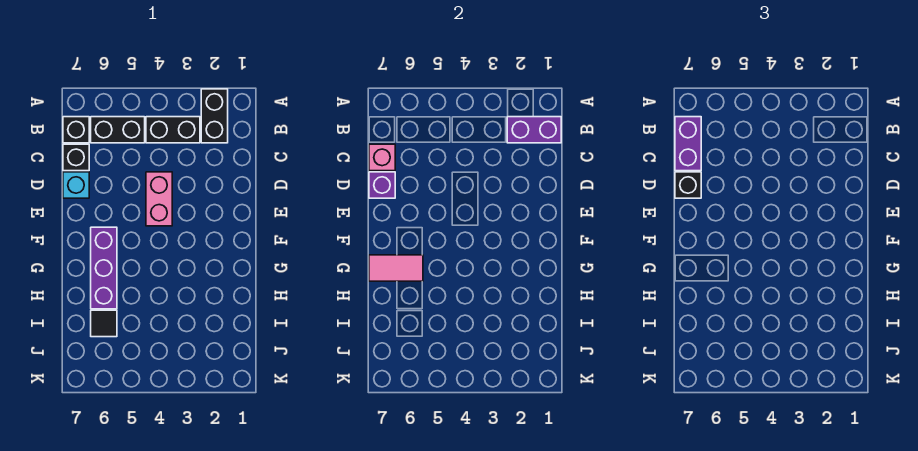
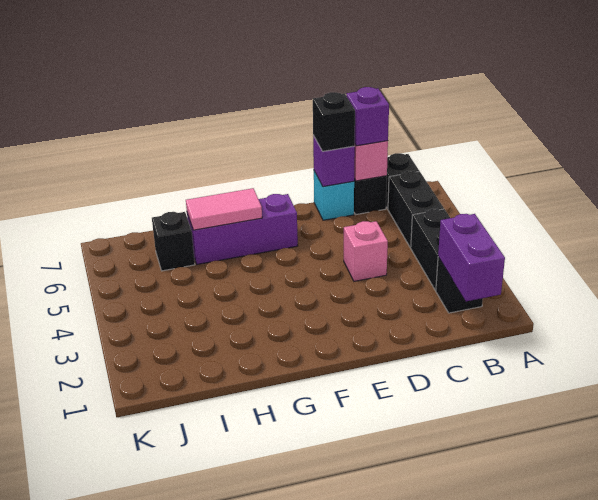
black brick A2:B2 level 1 -> black brick B2 level 1
purple brick B7:C7 level 3 -> purple brick C7 level 3
pink brick D4:E4 level 1 -> pink brick D4 level 1
pink tile G6:G7 level 2 -> pink tile G6:H6 level 2
black tile I6 level 1 -> black brick I6 level 1

